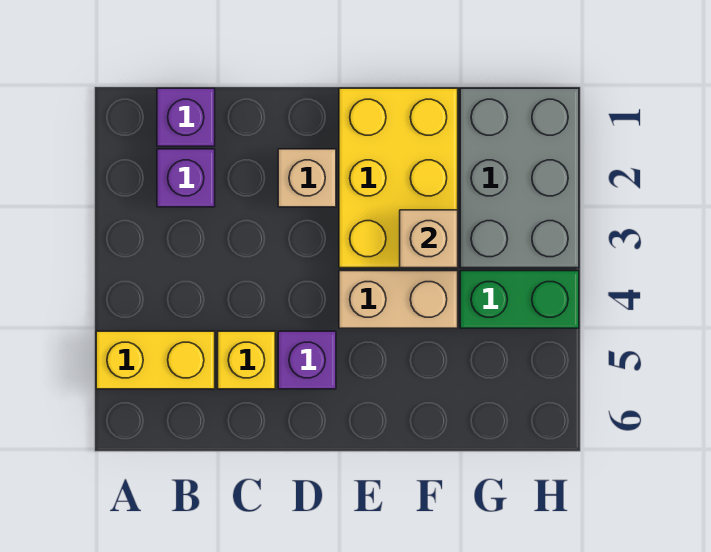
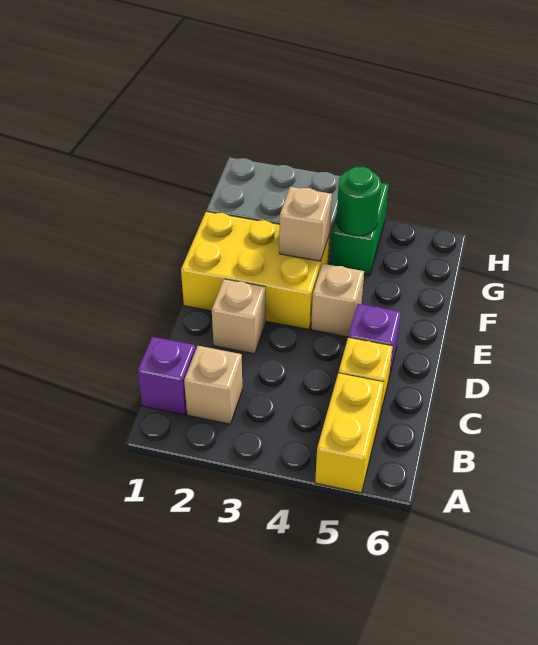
purple brick B2 level 1 -> tan brick B2 level 1
tan brick E4:F4 level 1 -> tan brick E4 level 1
none -> green round brick G4 level 2

